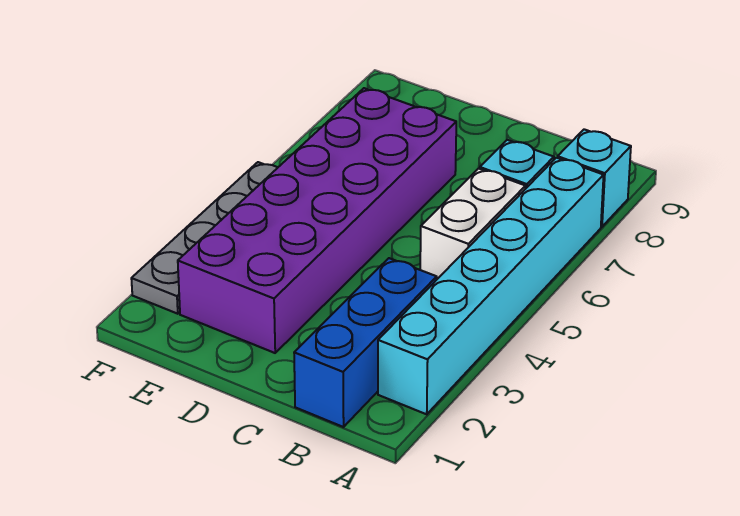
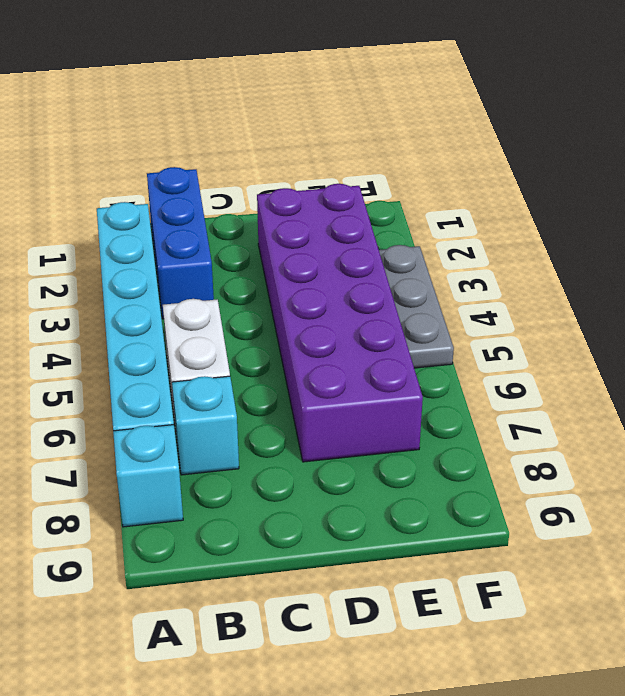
grey plate F2:F5 level 1 -> grey plate F3:F5 level 1

